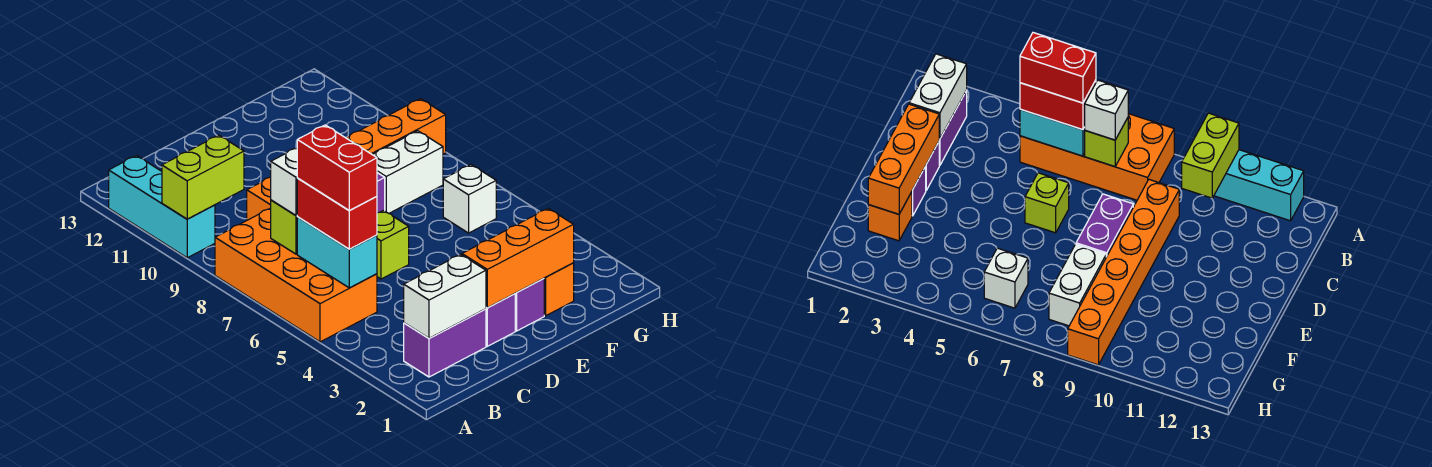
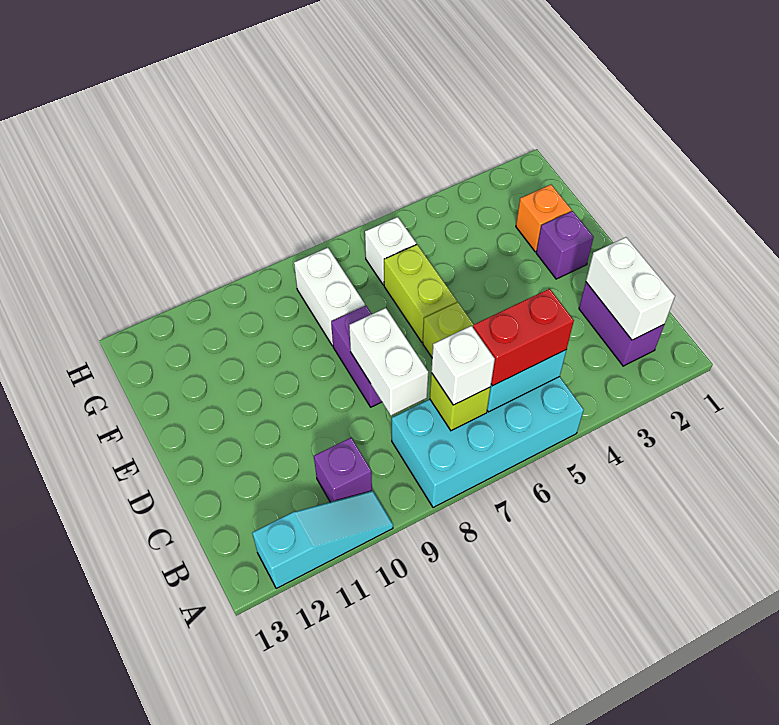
orange brick A5:B8 level 1 -> cyan brick A5:B8 level 1
cyan brick A10:A12 level 1 -> cyan slope A10:A12 level 1 top 12
lime brick A10:B10 level 2 -> lime brick E6:F6 level 1
red brick B5:B6 level 4 -> none
none -> white brick C8:D8 level 2
orange brick C9:H9 level 1 -> none
purple brick D2 level 1 -> purple brick B10 level 1
orange brick D2:F2 level 2 -> none

